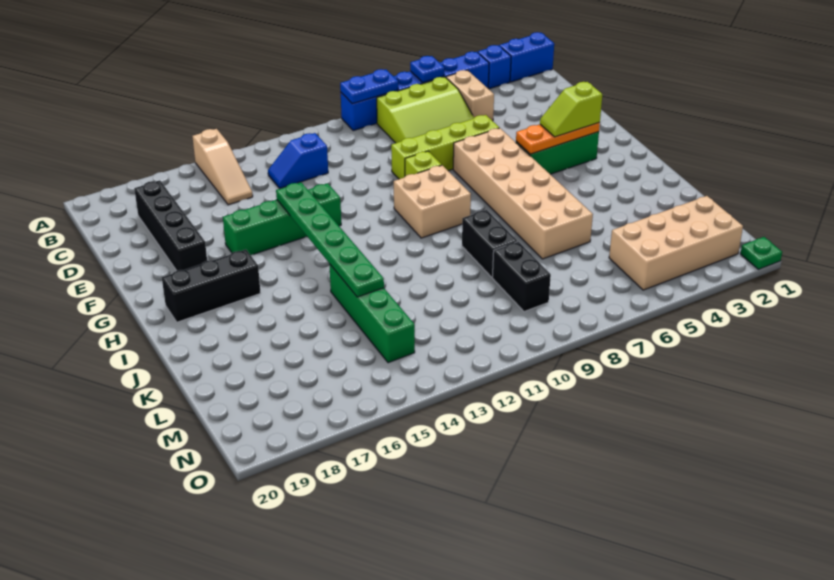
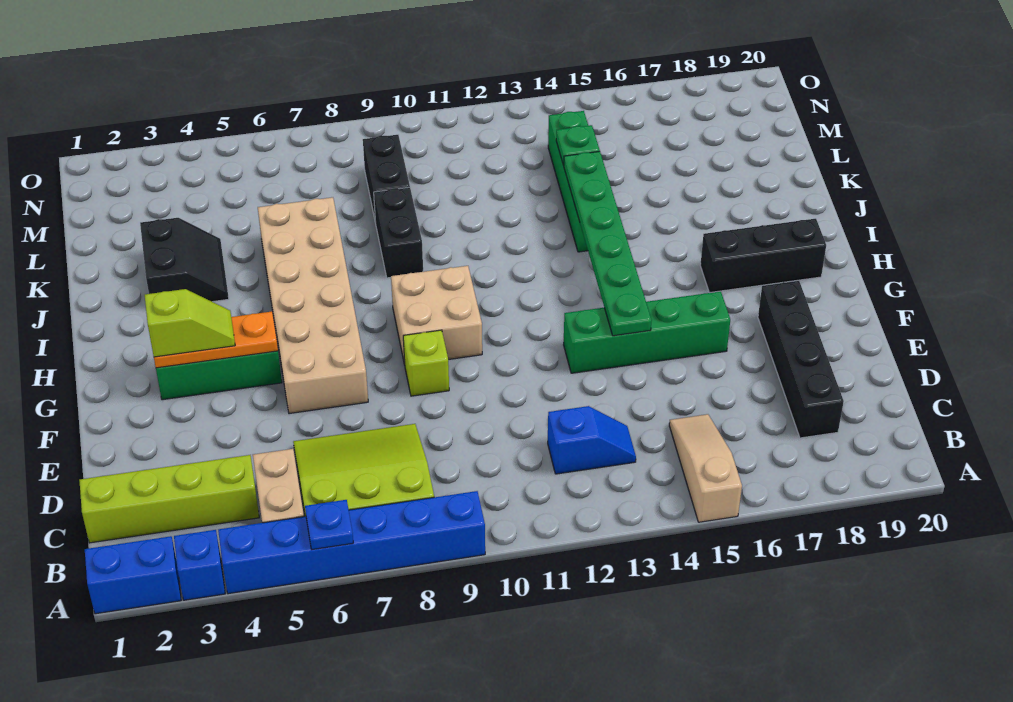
blue plate A8:A9 level 2 -> none
lime brick E6:E9 level 1 -> lime brick C1:C4 level 1
none -> black slope J3:K4 level 1 top 3
tan brick M2:N5 level 1 -> none
green plate O1 level 1 -> green plate L14 level 2

